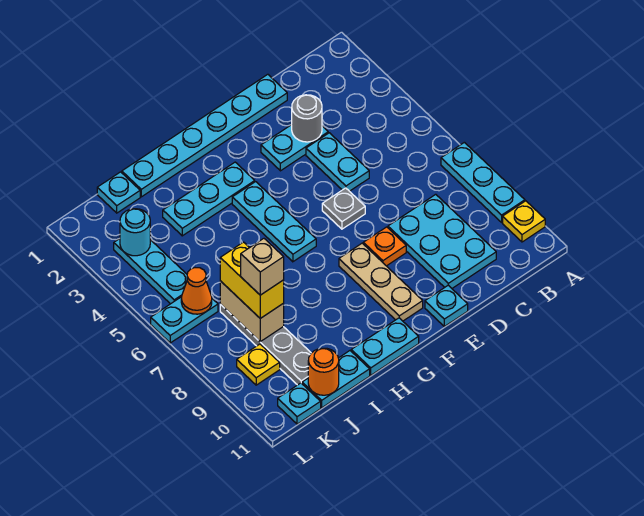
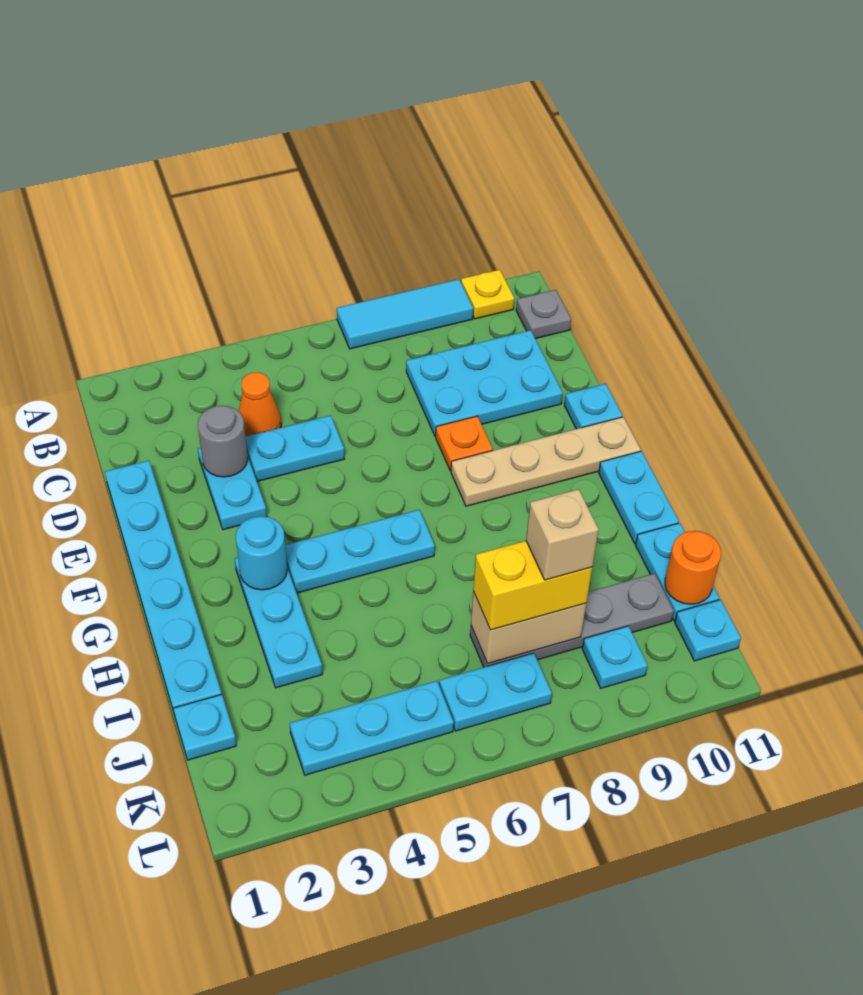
cyan plate A7:A9 level 1 -> cyan tile A7:A9 level 1
grey plate E6 level 1 -> grey plate B11 level 1
tan plate F8:F10 level 1 -> tan plate F8:F11 level 1
cyan round brick K3 level 2 -> cyan round brick G3 level 2
cyan plate K6:L6 level 1 -> cyan plate K6:K7 level 1
orange cone K6 level 2 -> orange cone C4 level 1
yellow plate K9 level 1 -> cyan plate K9 level 1

